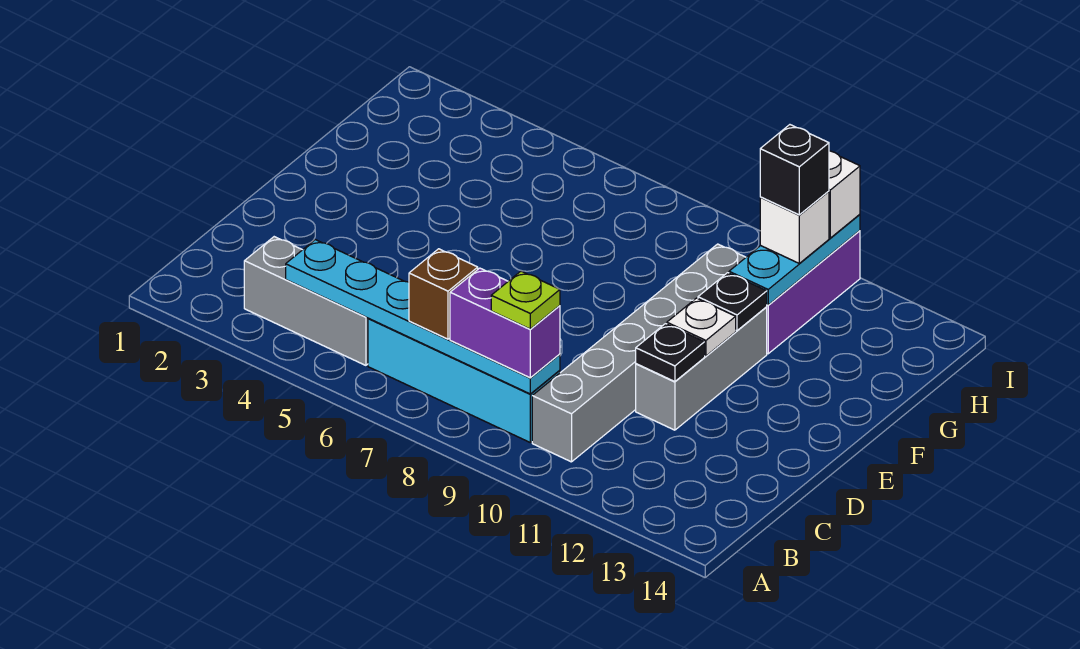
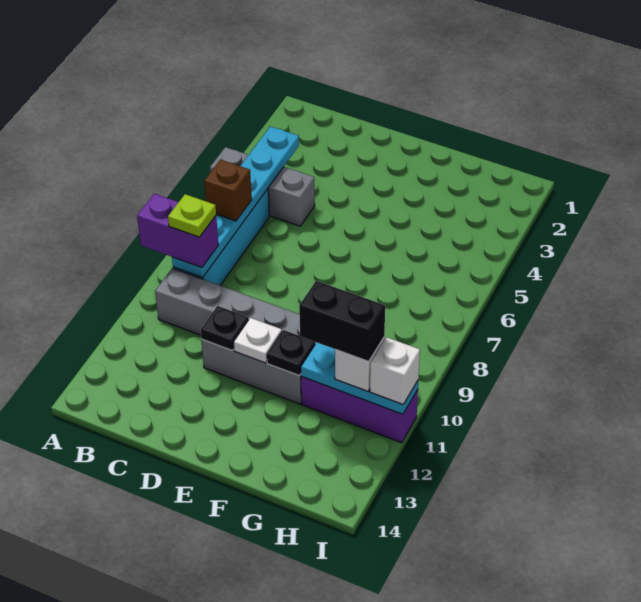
grey brick B3:B5 level 1 -> grey brick A5:C5 level 1
purple brick B8:B9 level 3 -> purple brick A9:B9 level 3
black brick H11 level 4 -> black brick G11:H11 level 4

